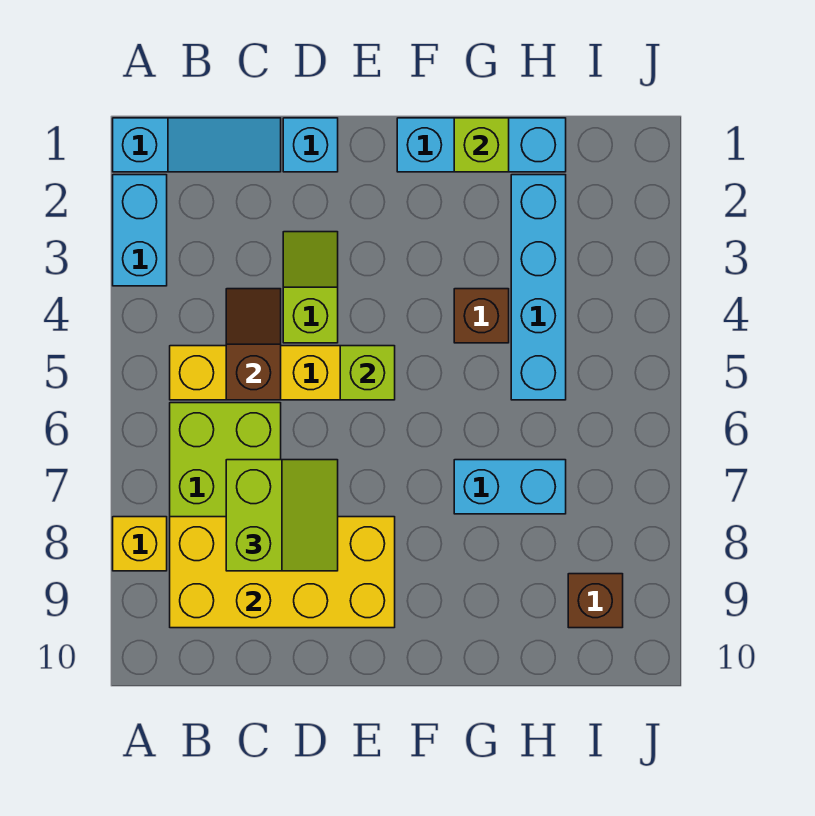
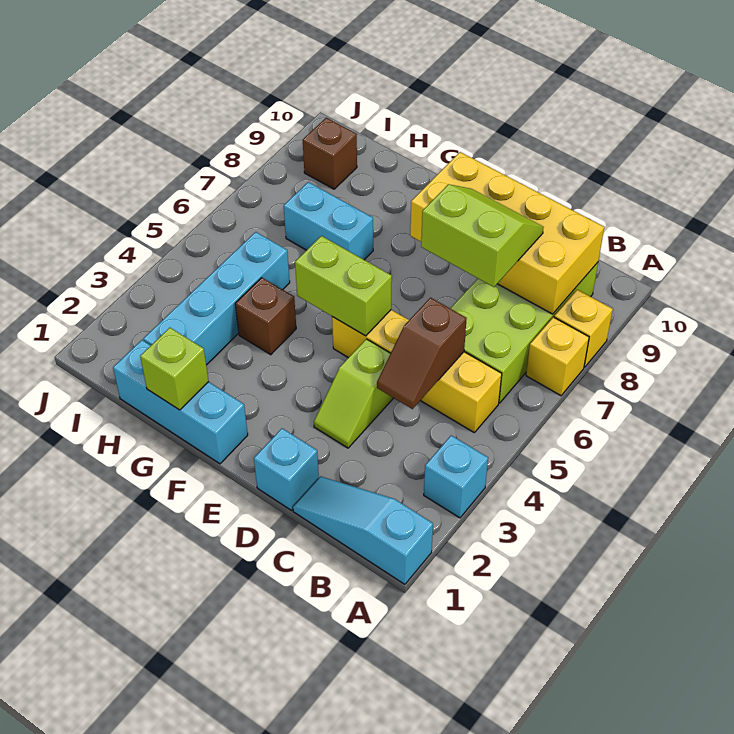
cyan brick A2:A3 level 1 -> cyan brick A3 level 1
none -> yellow brick A7 level 1
lime slope C7:D8 level 3 top C -> lime slope C7:D8 level 3 top 7
lime brick E5 level 2 -> lime brick E5:F5 level 2

